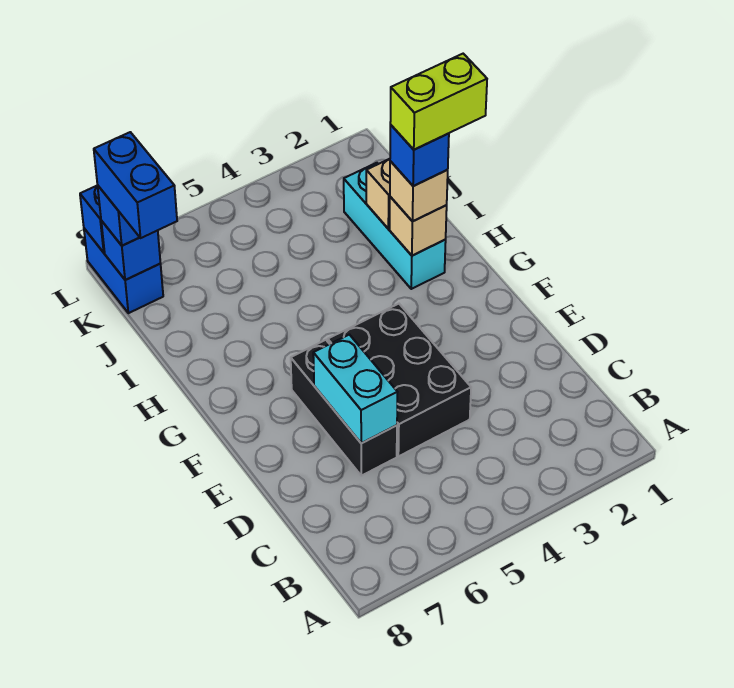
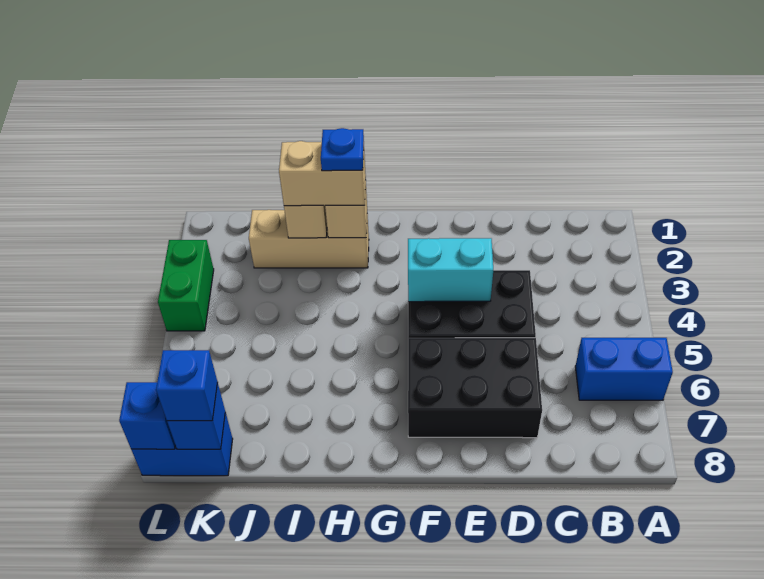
black brick D6:F6 level 1 -> black brick D6:F7 level 1
cyan brick D6:E6 level 2 -> cyan brick E4:F4 level 2
lime brick H1:H2 level 5 -> none
cyan brick H2:J2 level 1 -> tan brick H2:J2 level 1
tan brick H2 level 3 -> tan brick H2:I2 level 3
blue brick H2 level 4 -> blue plate H2 level 4
blue brick J8:K8 level 4 -> blue brick A6:B6 level 1
none -> green brick L3:L4 level 1

